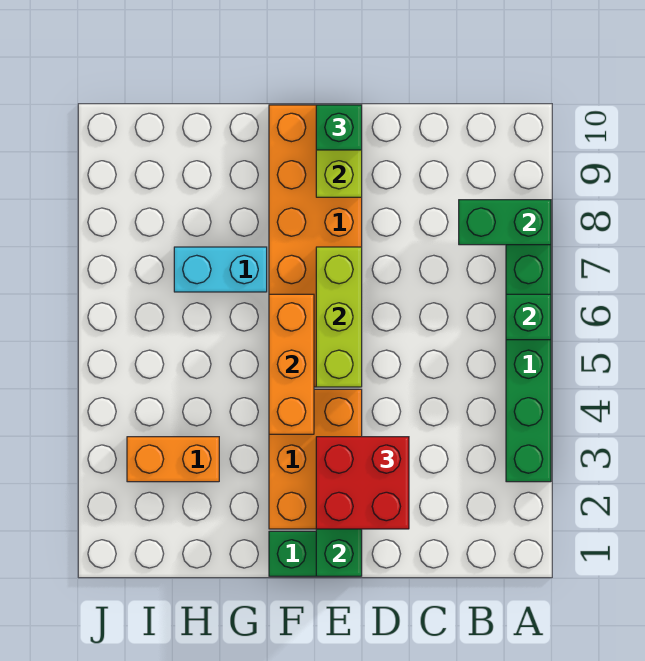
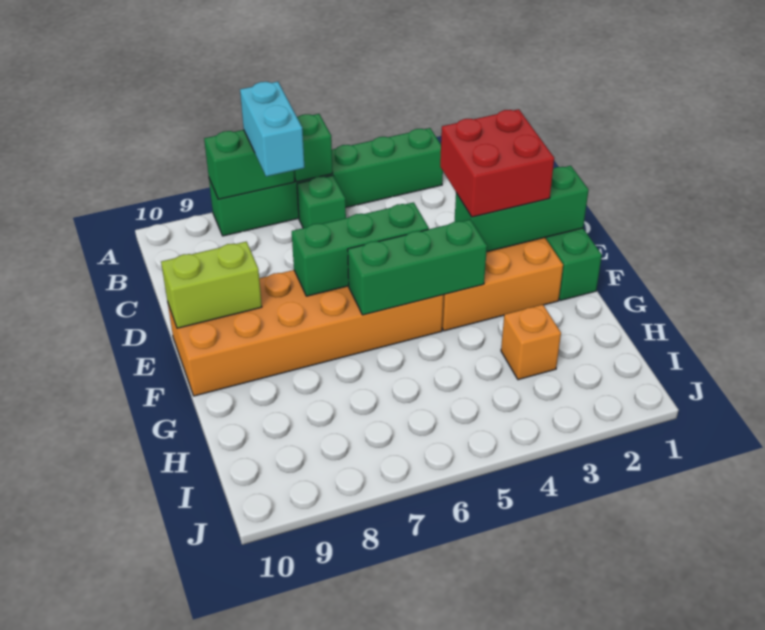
green brick A8:B8 level 2 -> green brick A7:A8 level 2
lime brick E5:E7 level 2 -> green brick E5:E7 level 2
green brick E10 level 3 -> green brick B6 level 1
orange brick F4:F6 level 2 -> green brick F4:F6 level 2
cyan brick G7:H7 level 1 -> cyan brick A7:B7 level 3
orange brick H3:I3 level 1 -> orange brick H3 level 1

